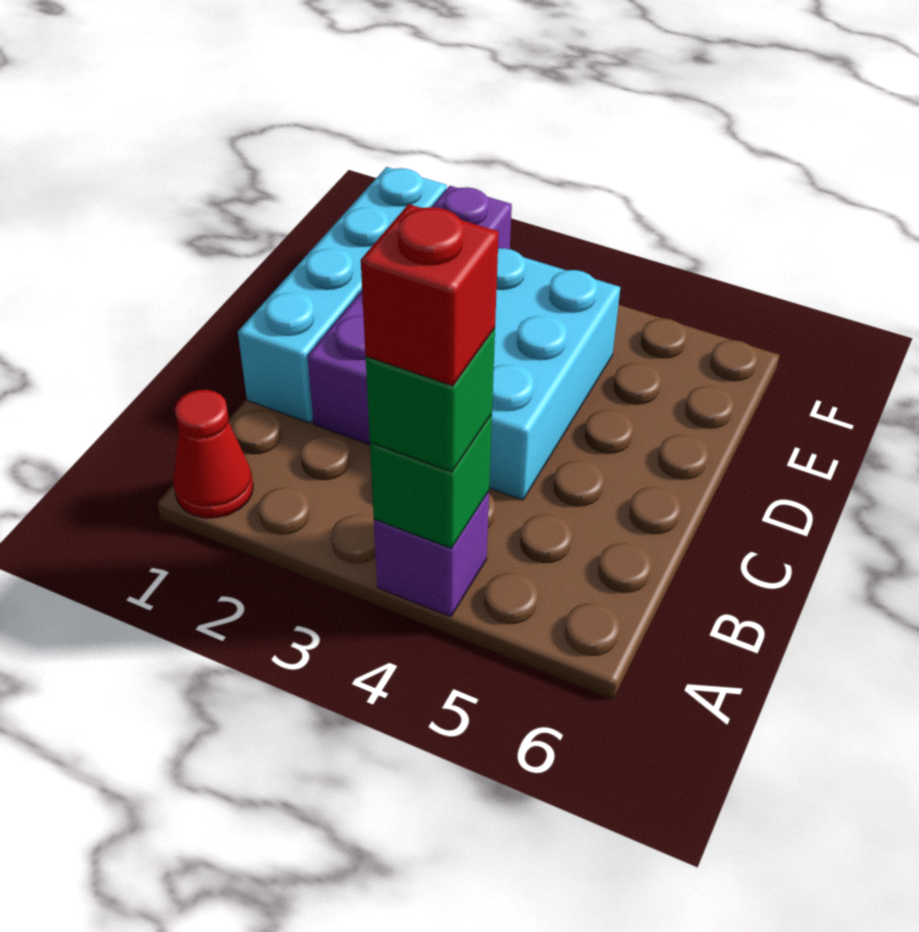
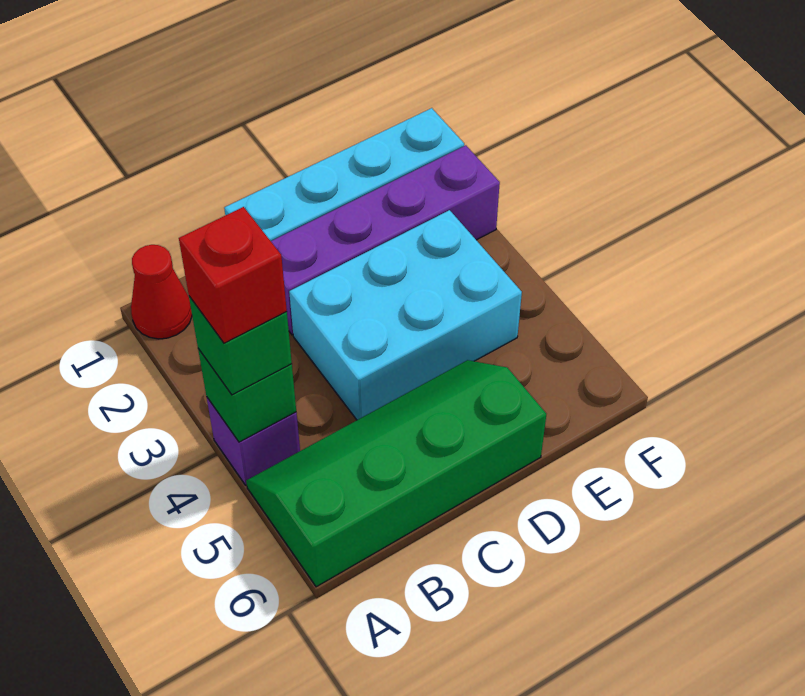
none -> green slope A5:D6 level 1 top 6

